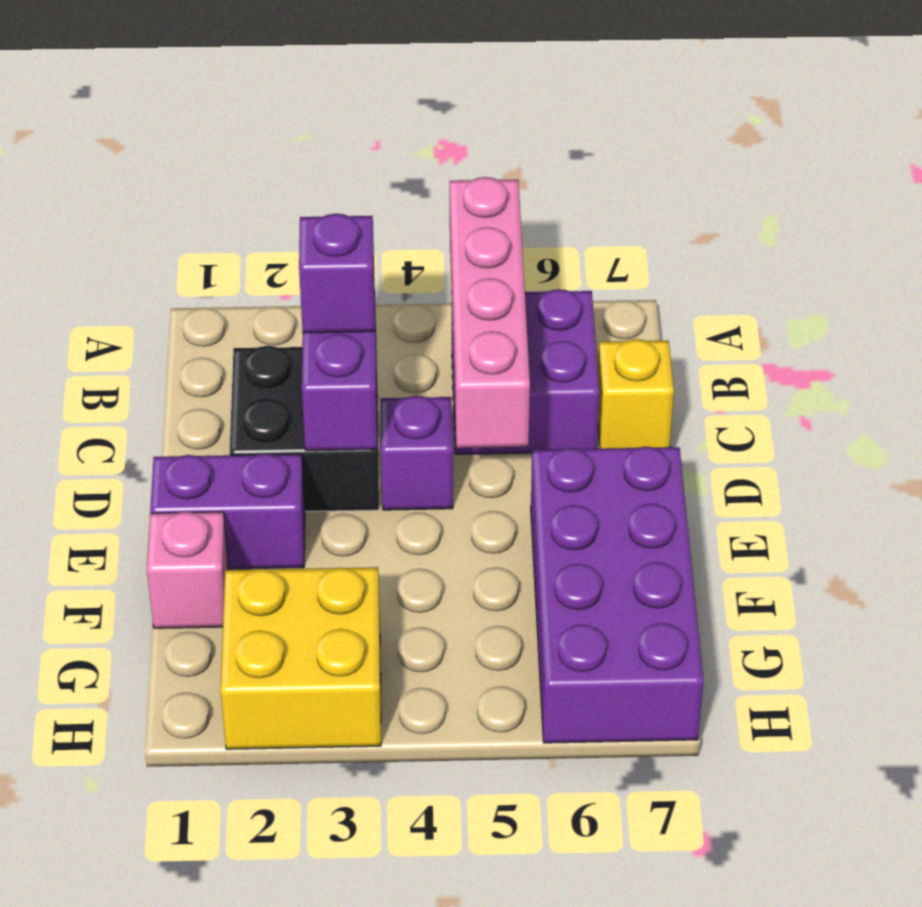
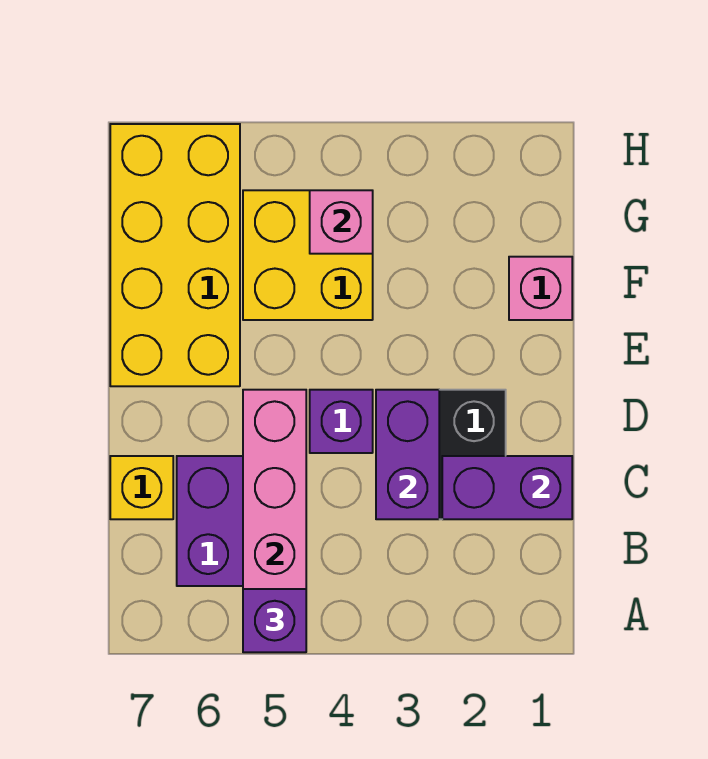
purple brick C3 level 3 -> purple brick A5 level 3
purple brick E1:E2 level 1 -> purple brick C1:C2 level 2
purple brick E6:H7 level 1 -> yellow brick E6:H7 level 1
yellow brick G2:H3 level 1 -> yellow brick F4:G5 level 1
none -> pink brick G4 level 2

